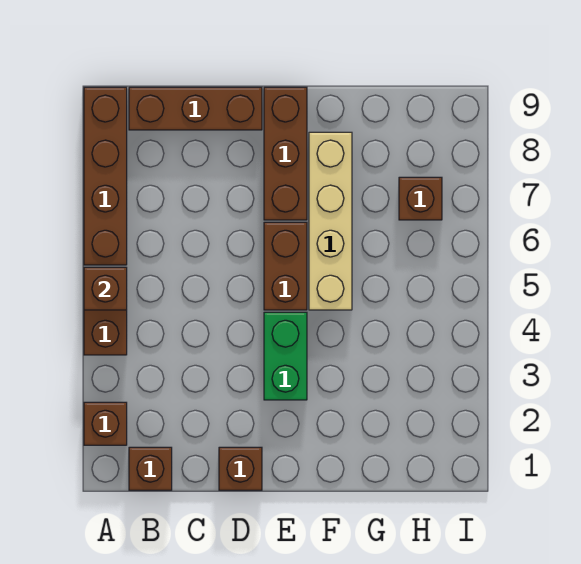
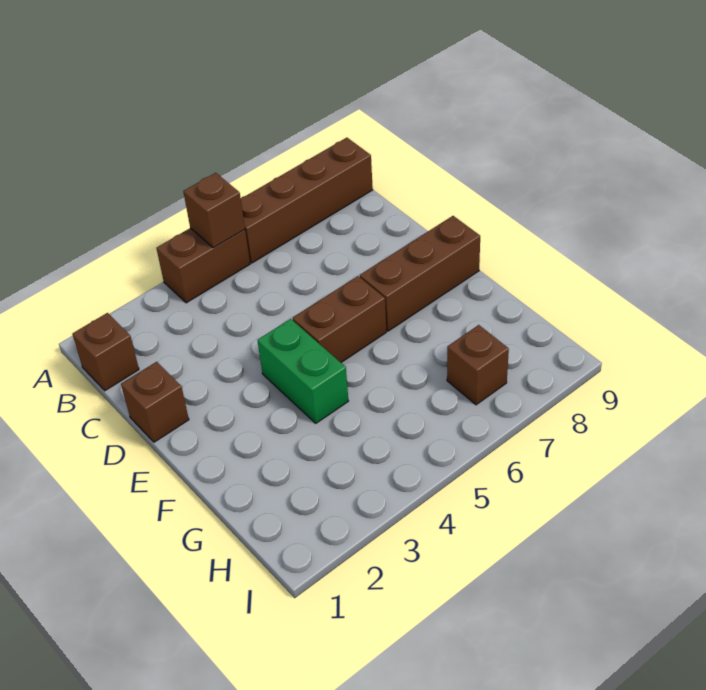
brown brick A2 level 1 -> none
brown brick B9:D9 level 1 -> none
green brick E3:E4 level 1 -> green brick E4:F4 level 1
tan brick F5:F8 level 1 -> none

